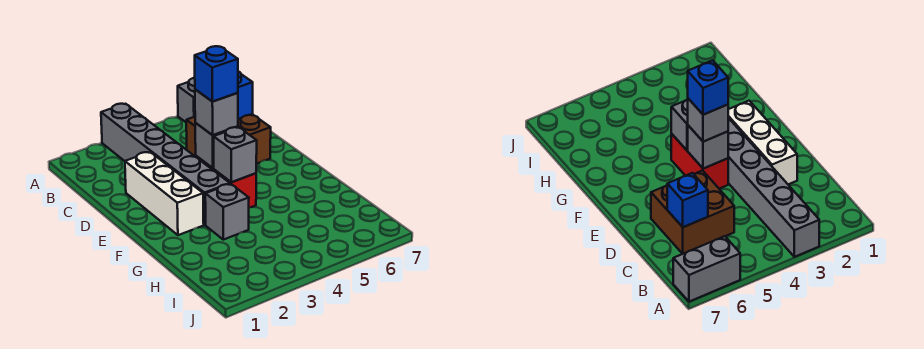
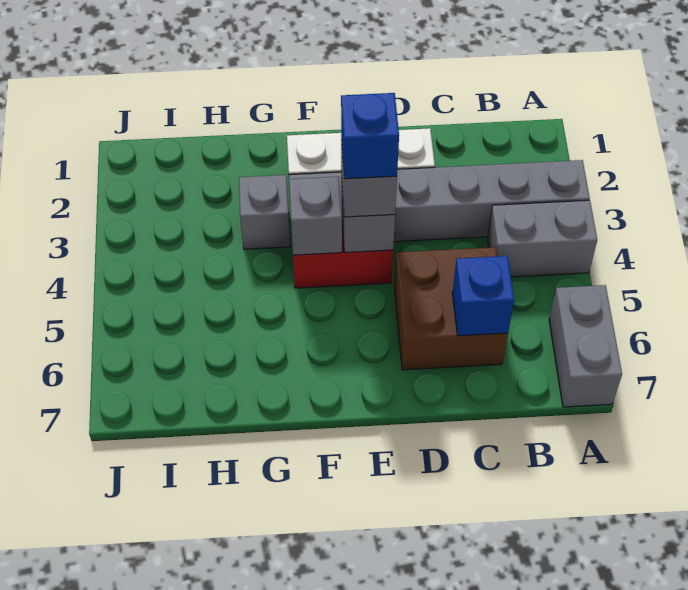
none -> grey brick A4:B4 level 1

